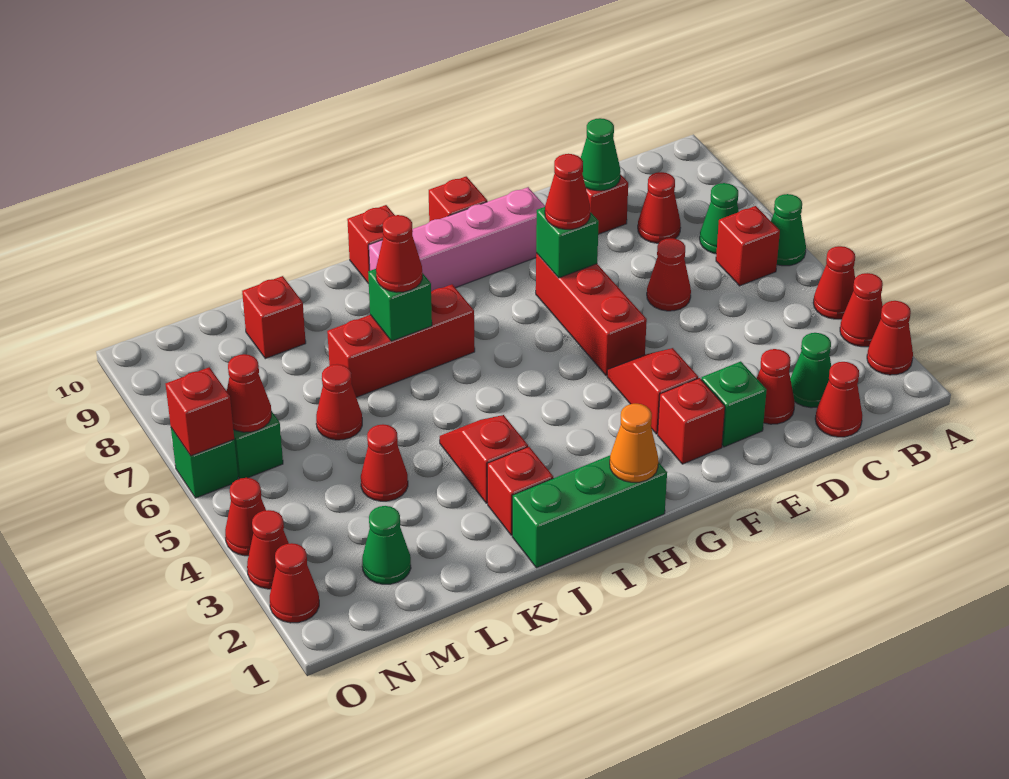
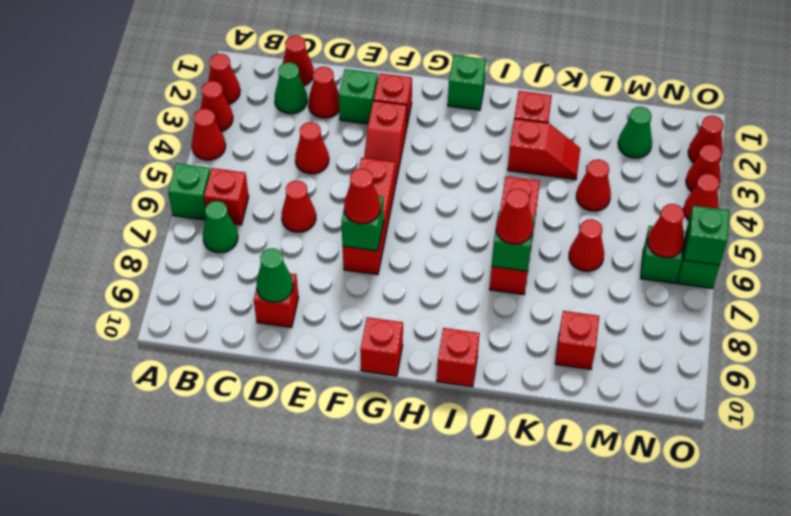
green cone A6 level 1 -> green brick A6 level 1
red cone C8 level 1 -> red cone D4 level 1
pink brick F9:I9 level 1 -> none
green brick H1:J1 level 1 -> green brick H1 level 1
orange cone H1 level 2 -> none
red brick I7:K7 level 1 -> red brick J5:J7 level 1
red slope J3:J4 level 1 top 3 -> red slope J3:K3 level 1 top J
red brick O6 level 2 -> green brick O6 level 2

